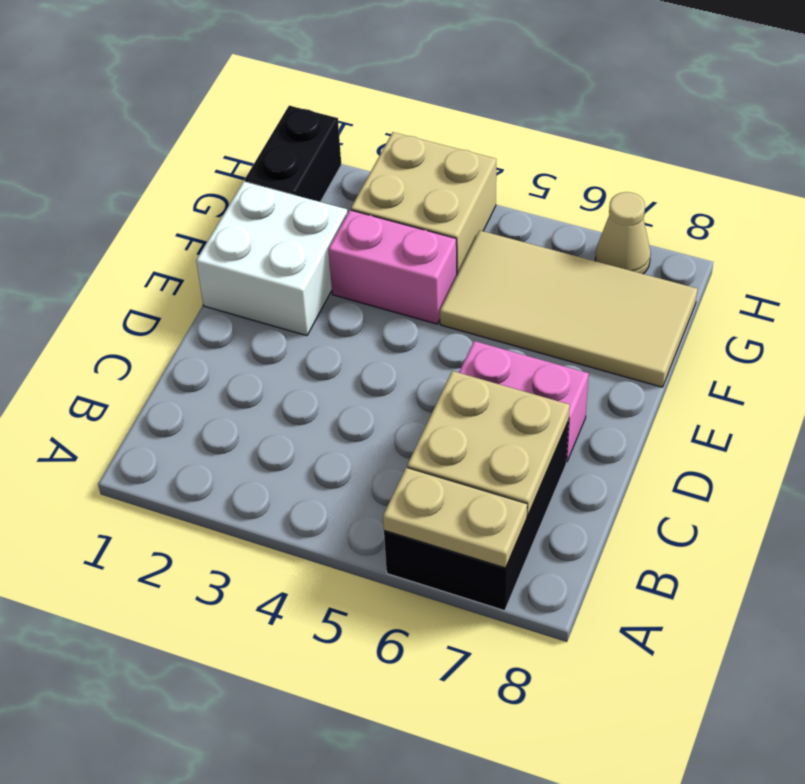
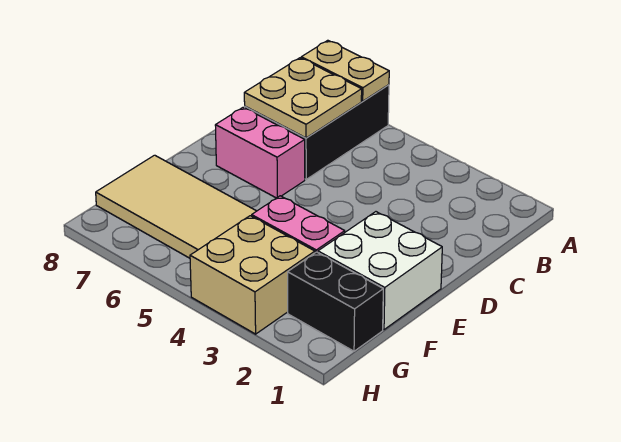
black brick G1:H1 level 1 -> black brick G1:G2 level 1
tan cone H7 level 1 -> none

